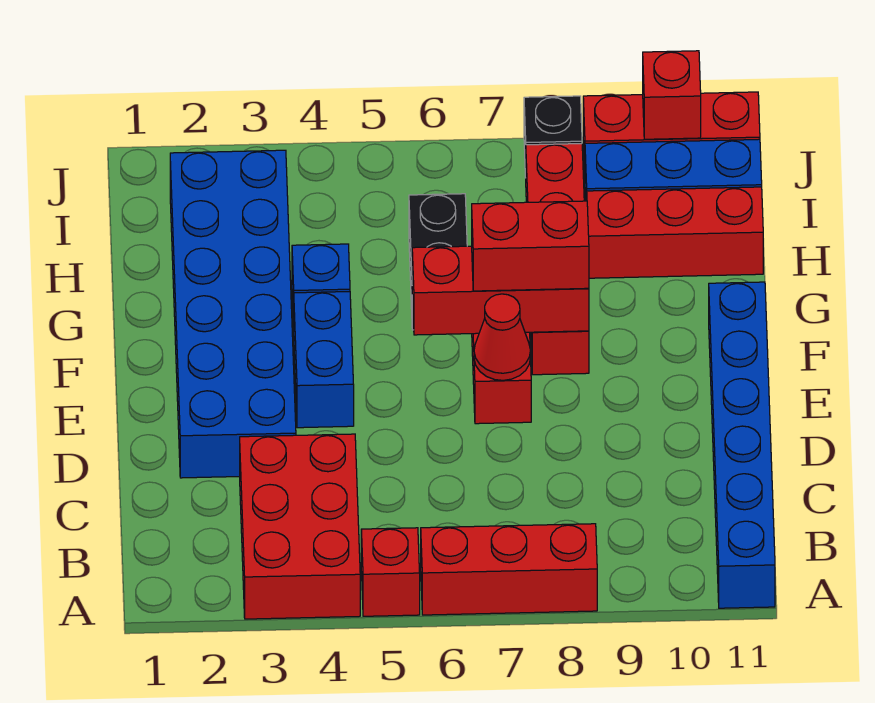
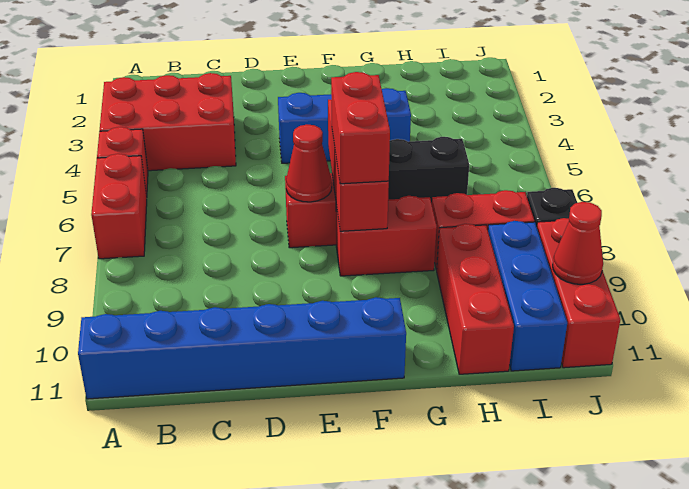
red brick A6:A8 level 1 -> red brick A6:A7 level 1
blue brick D2:I3 level 1 -> none
red brick J10 level 2 -> red cone J10 level 2

